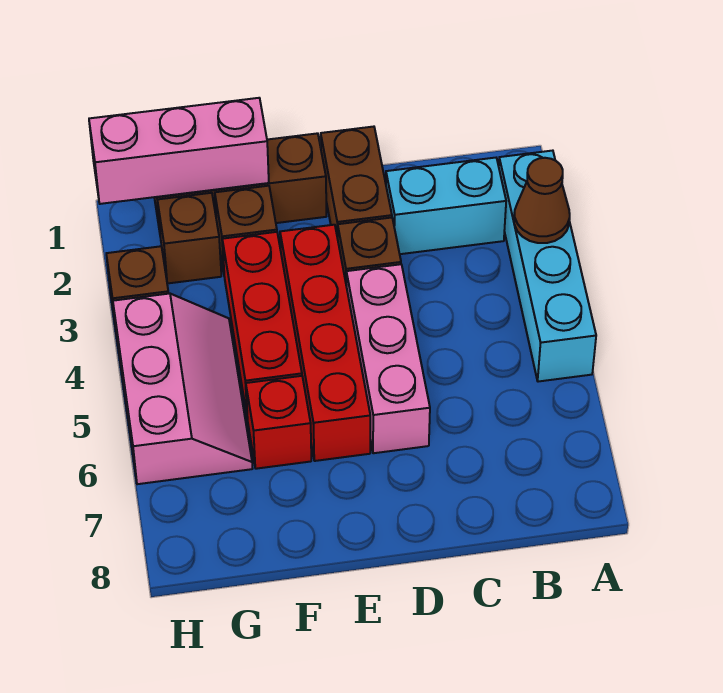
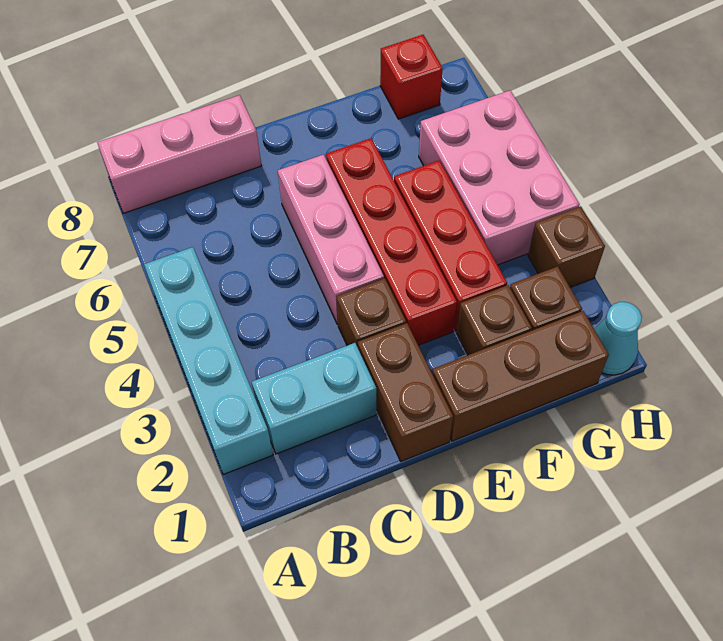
brown cone A3 level 2 -> none
pink brick F1:H1 level 2 -> pink brick A8:C8 level 1
red brick F6 level 1 -> red brick G8 level 1
pink slope G4:H6 level 1 top H -> pink brick G4:H6 level 1
none -> cyan cone H1 level 1

